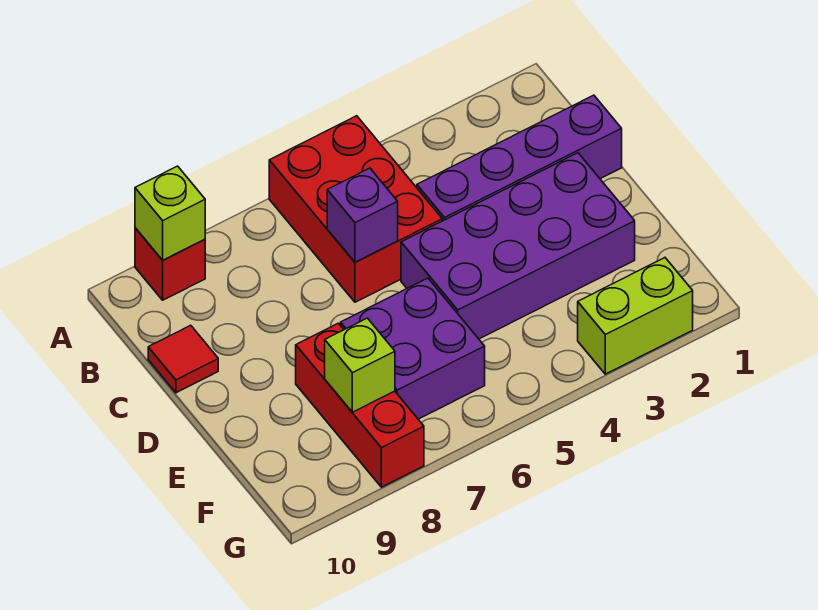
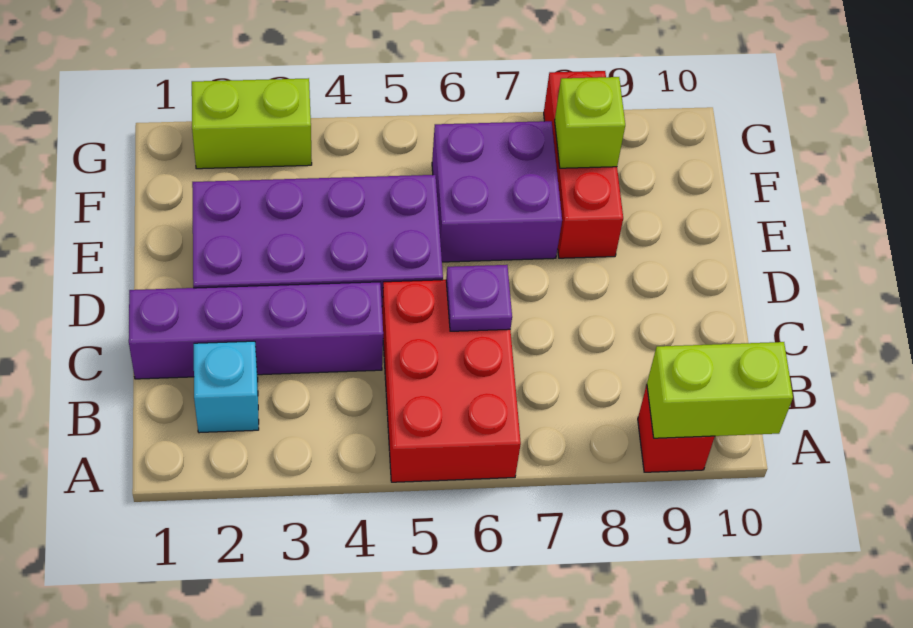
lime brick A9 level 2 -> lime brick A9:A10 level 2
none -> cyan brick B2 level 1
purple brick C6 level 2 -> purple plate C6 level 2
red tile C10 level 1 -> none

